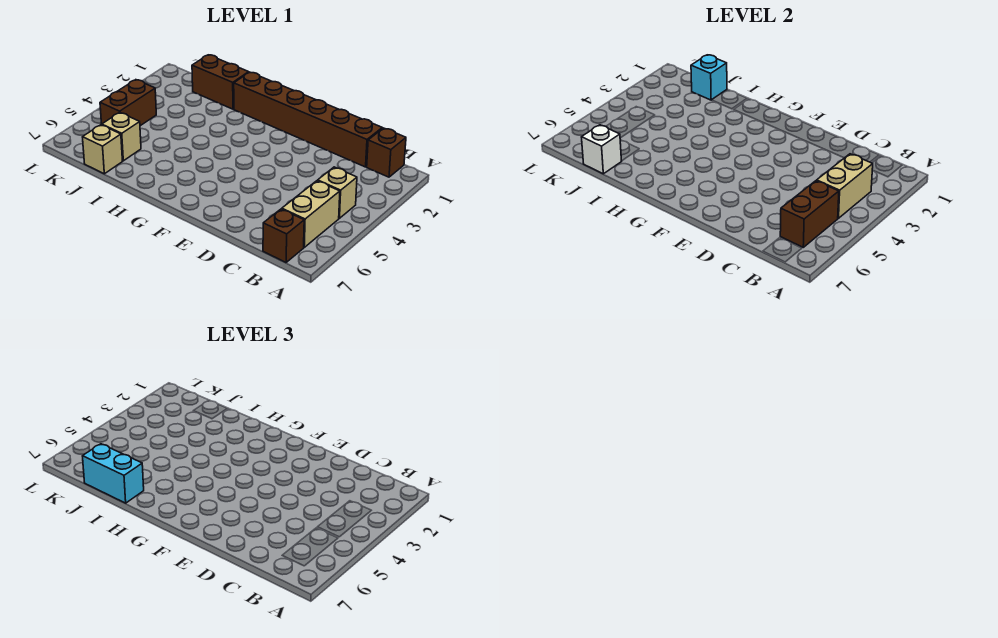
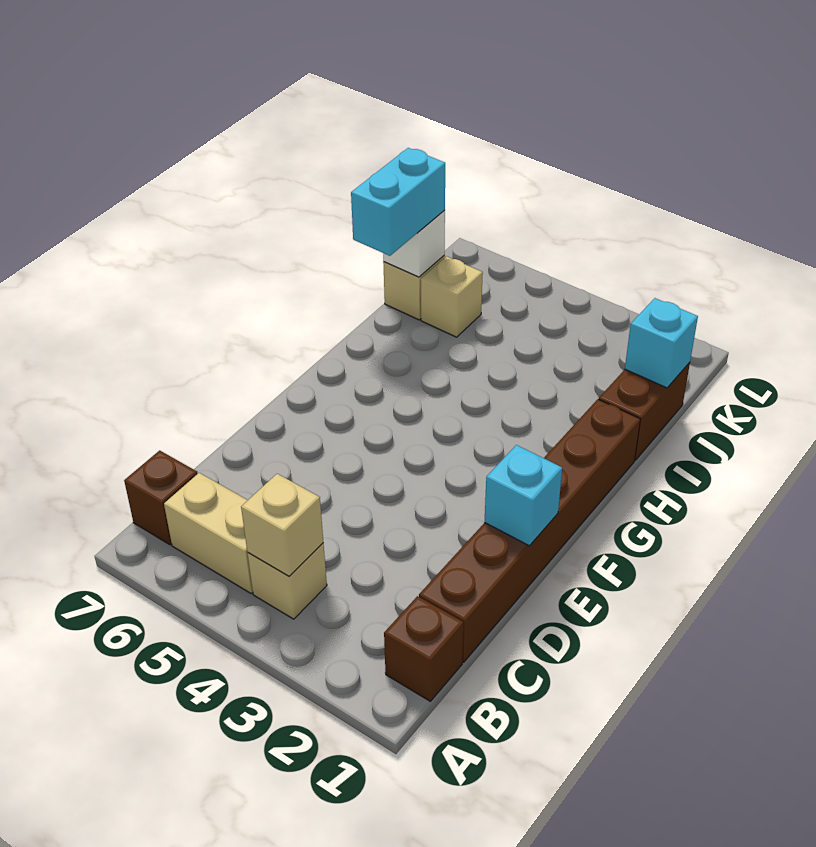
tan brick B3:B4 level 2 -> tan brick B4 level 2
brown brick B5:B6 level 2 -> none
none -> cyan brick E1 level 2
brown brick K4:K5 level 1 -> none

